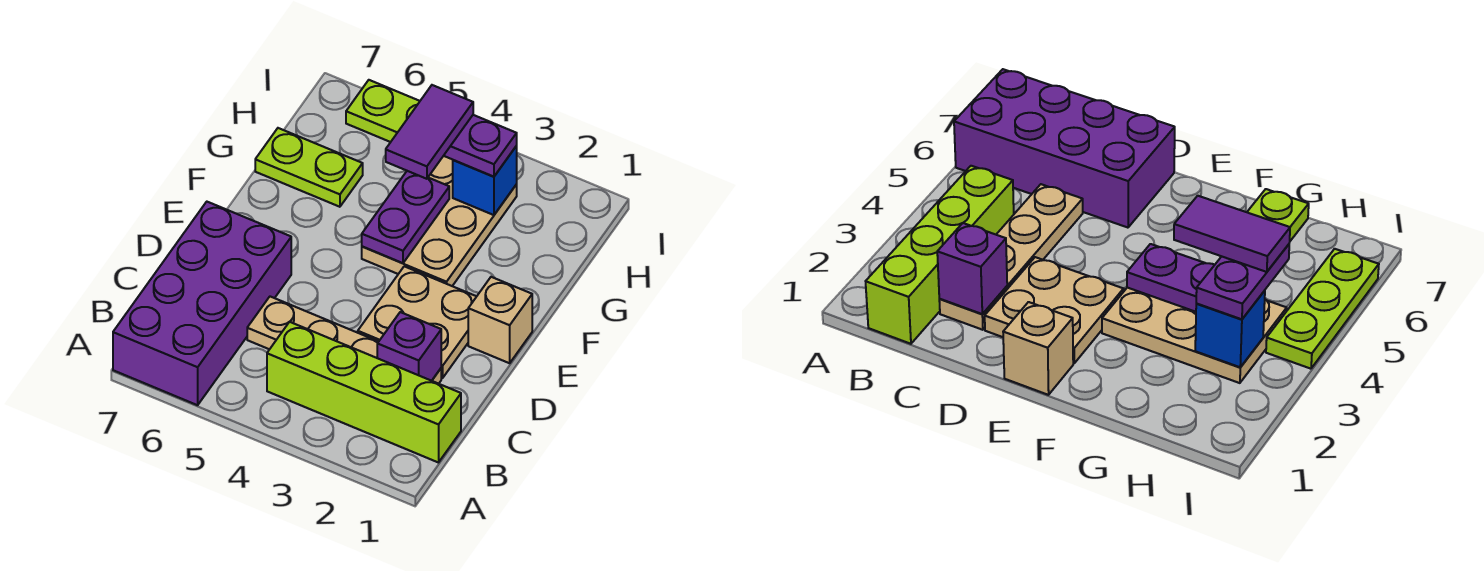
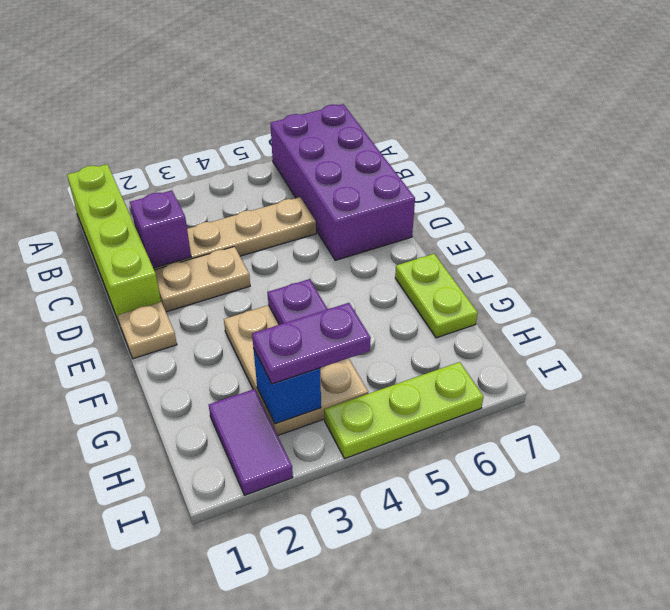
lime brick B1:B4 level 1 -> lime brick A1:D1 level 1
tan plate D2:E3 level 1 -> tan plate D2:D3 level 1
tan brick E1 level 1 -> tan plate E1 level 1
purple tile G4:H4 level 4 -> purple tile H2:I2 level 1
lime plate G6:G7 level 1 -> lime plate F7:G7 level 1

